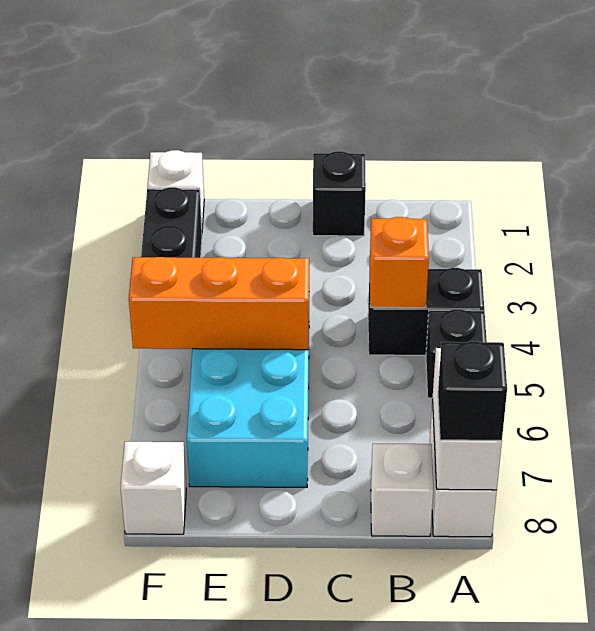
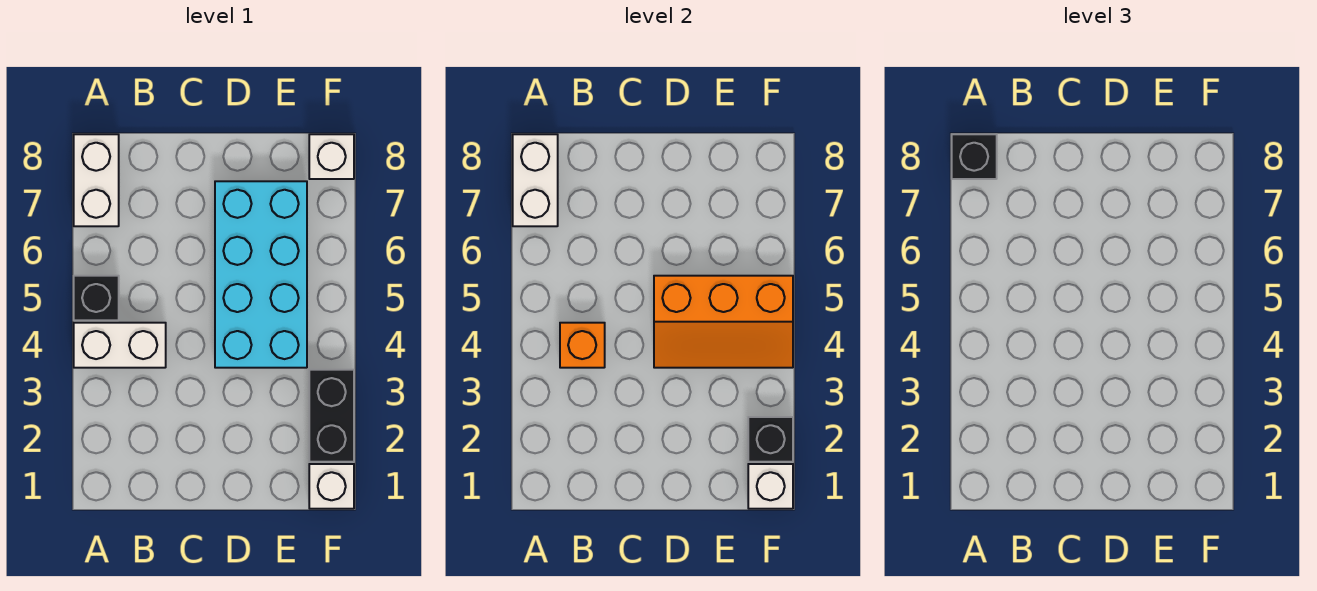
black brick A4:B4 level 1 -> white brick A4:B4 level 1
white brick B8 level 1 -> white brick F1 level 2
black brick C1 level 1 -> black brick F2 level 2

